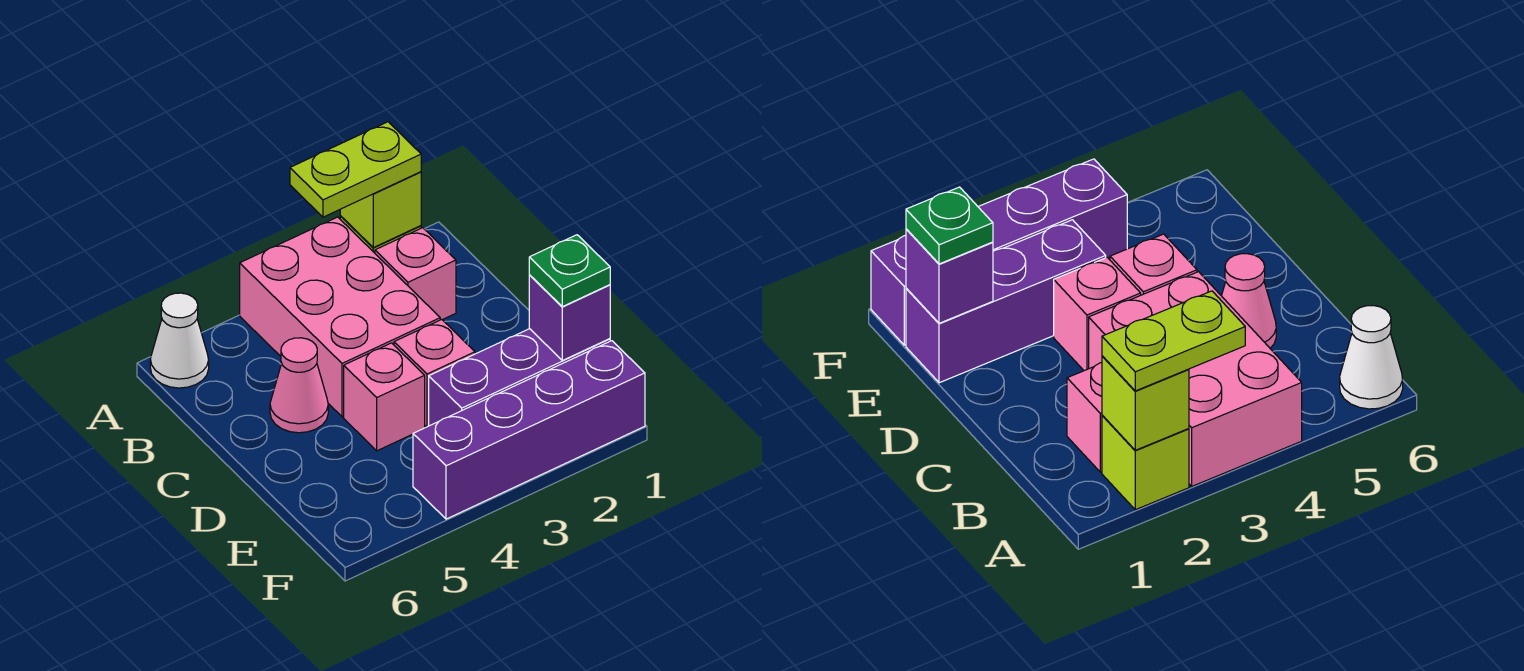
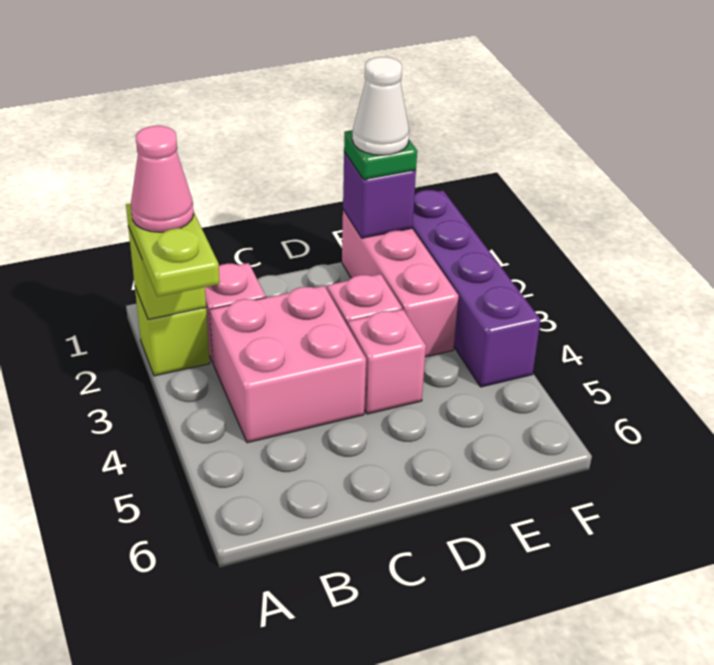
pink brick A3:C4 level 1 -> pink brick B3:C4 level 1
white cone A6 level 1 -> white cone E1 level 4
pink cone C5 level 1 -> pink cone A2 level 4
purple brick E1:E3 level 1 -> pink brick E1:E3 level 1

